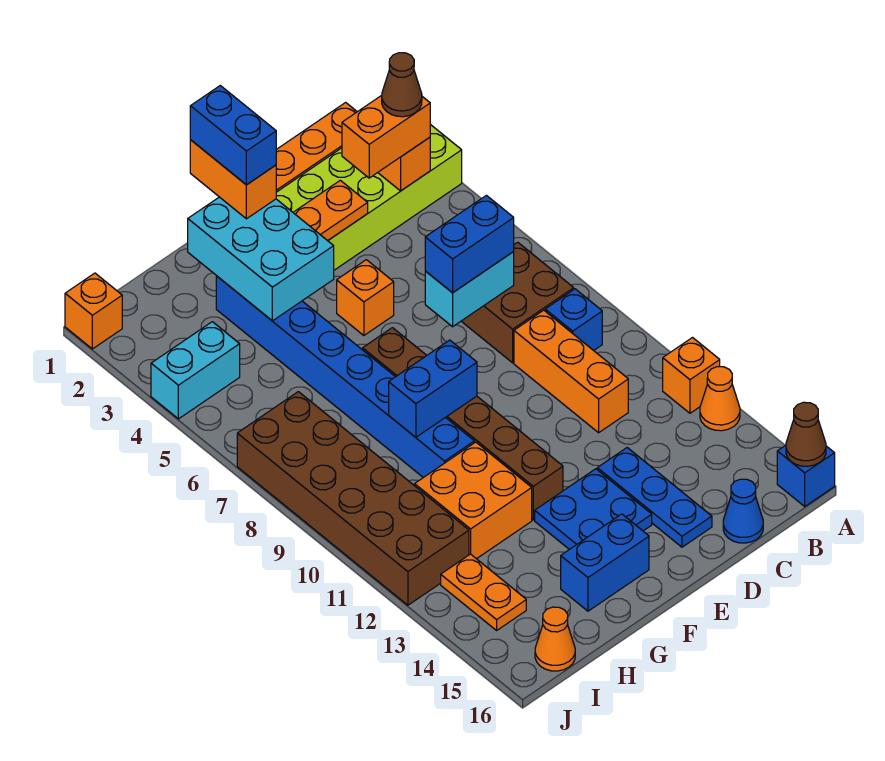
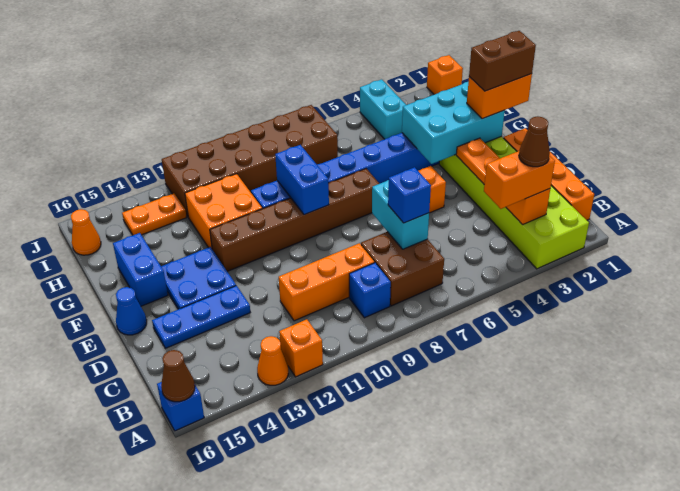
orange brick B3:C3 level 3 -> orange brick B3:B4 level 3
blue brick C7:D7 level 3 -> blue brick C7 level 3
blue cone C16 level 1 -> blue cone E16 level 1
blue brick F1:F2 level 4 -> brown brick F1:F2 level 4

